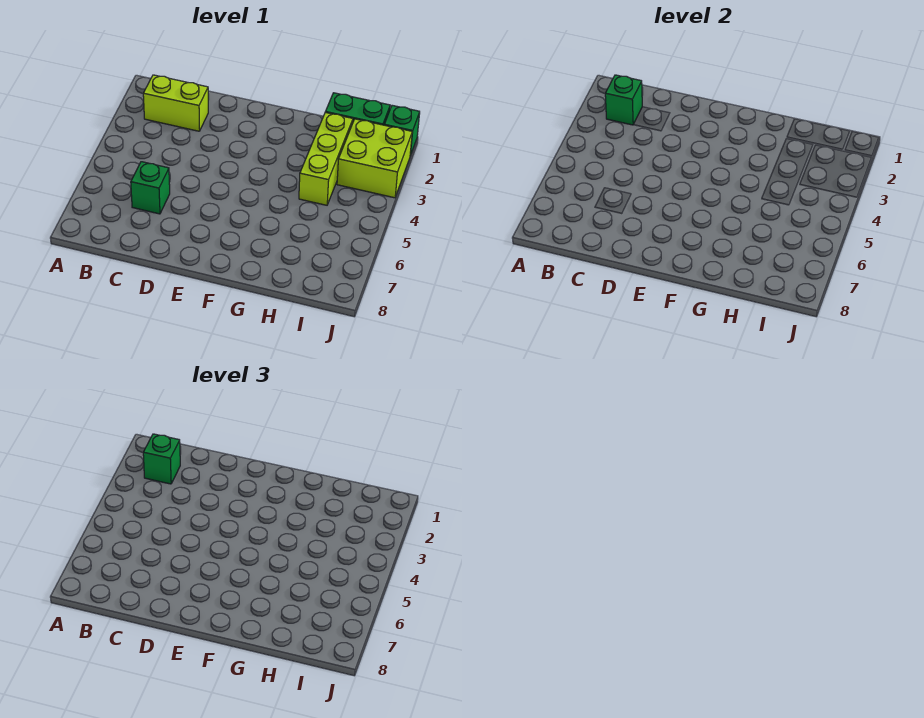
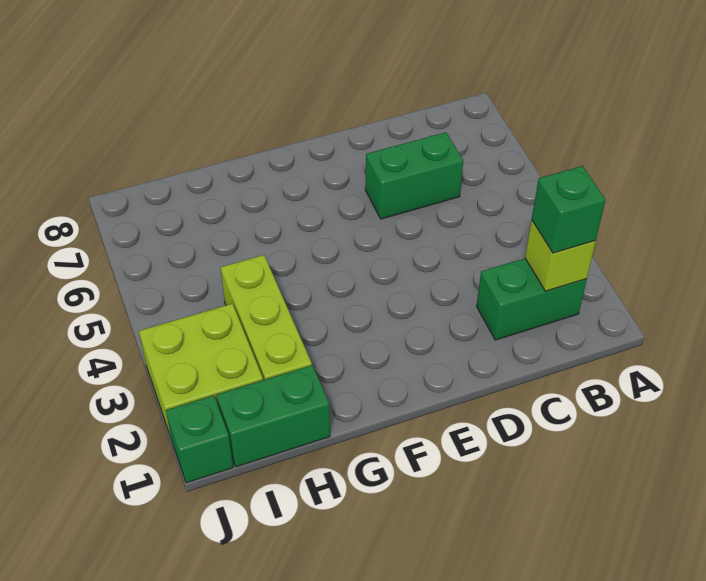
lime brick B2:C2 level 1 -> green brick B2:C2 level 1
green brick B2 level 2 -> lime brick B2 level 2
green brick C6 level 1 -> green brick C6:D6 level 1

